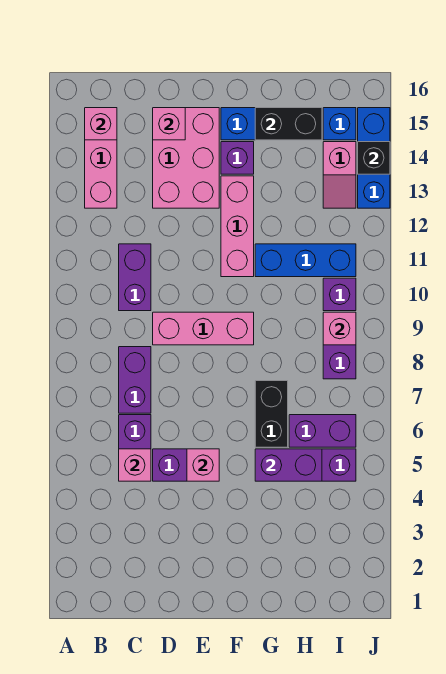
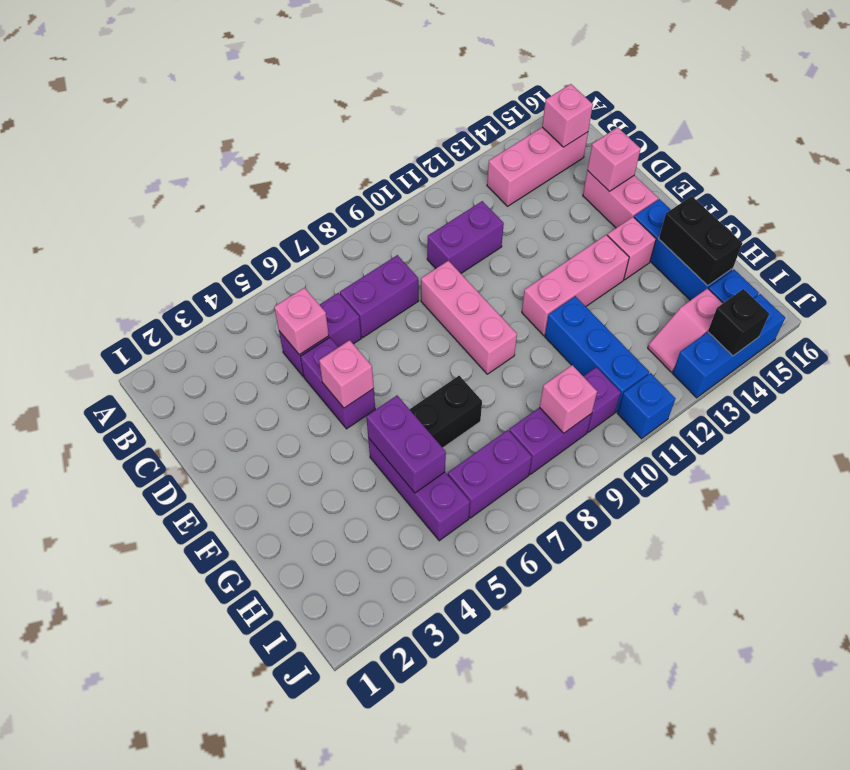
pink brick D13:E15 level 1 -> pink brick D15:E15 level 1
purple brick F14 level 1 -> pink brick F14 level 1
purple brick H6:I6 level 1 -> purple brick I6:I7 level 1
none -> blue brick J11 level 1

